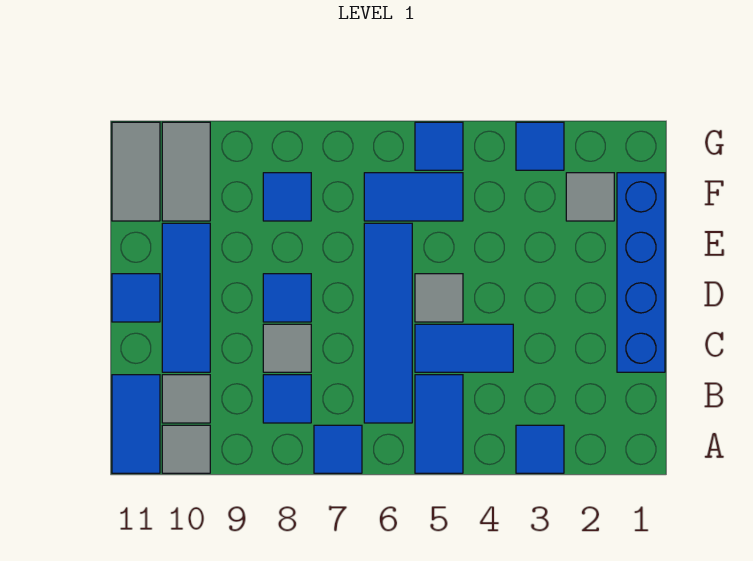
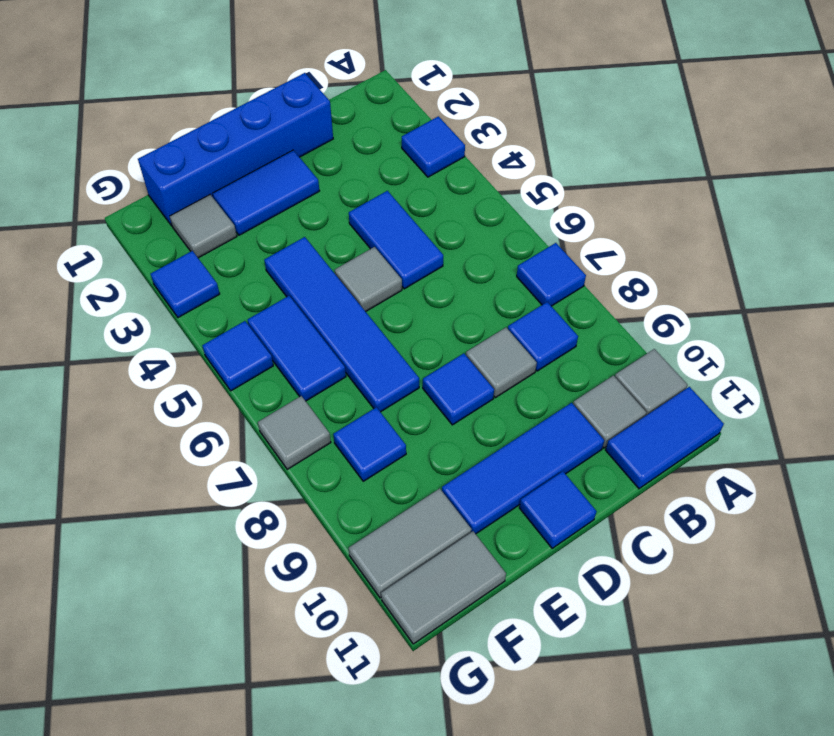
blue tile A5:B5 level 1 -> blue tile D2:E2 level 1
blue tile B6:E6 level 1 -> blue tile E4:E7 level 1
none -> grey tile G7 level 1

